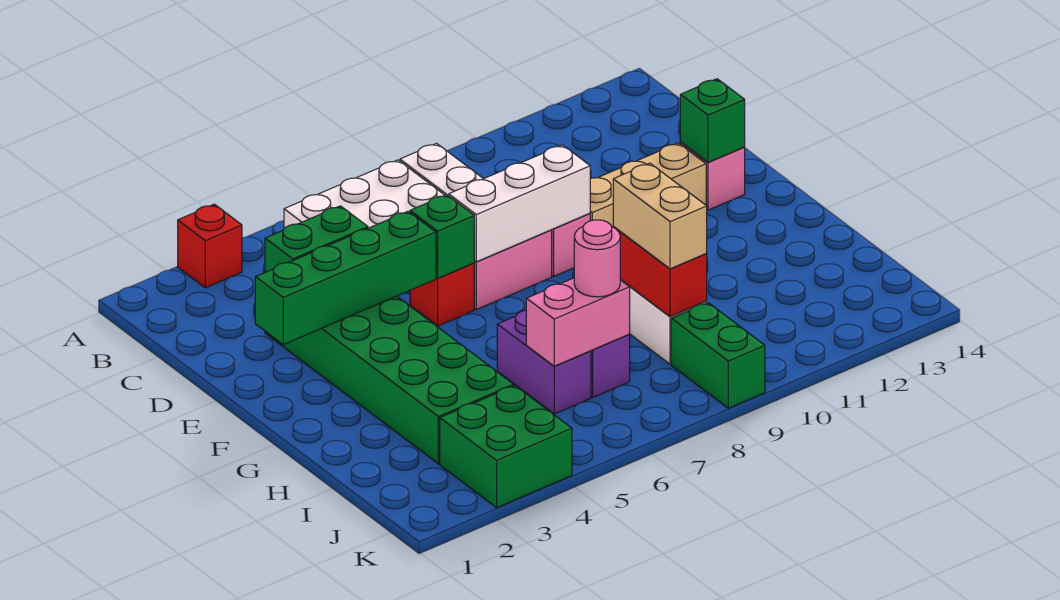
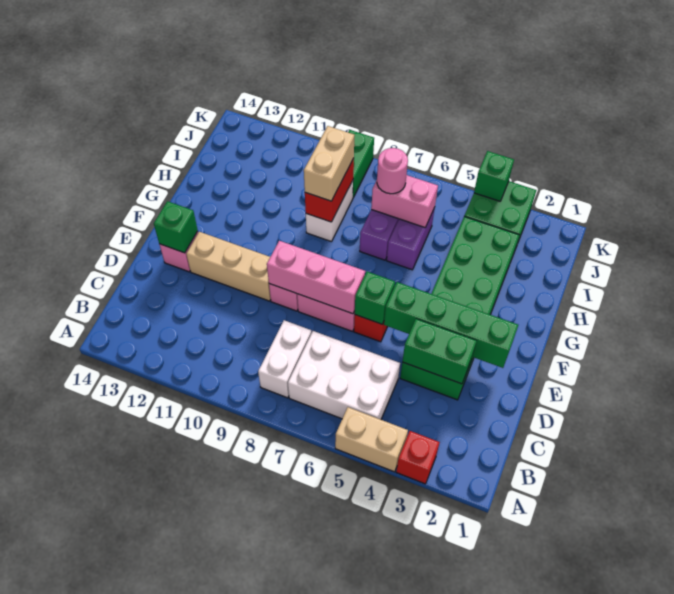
none -> tan brick A4:A5 level 1
white brick E7:E9 level 2 -> pink brick E7:E9 level 2
none -> green brick K4 level 2

